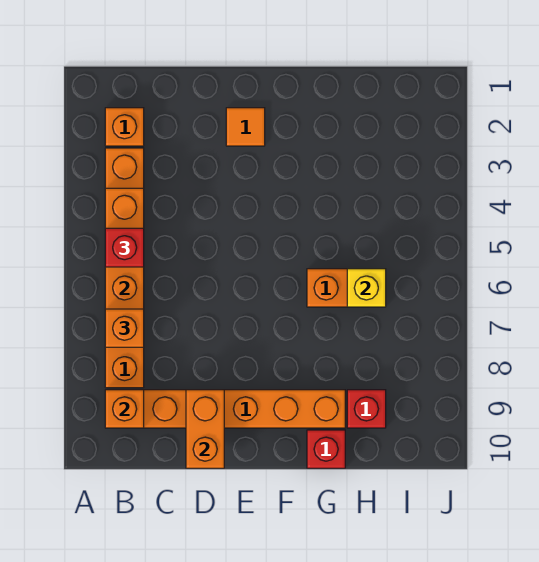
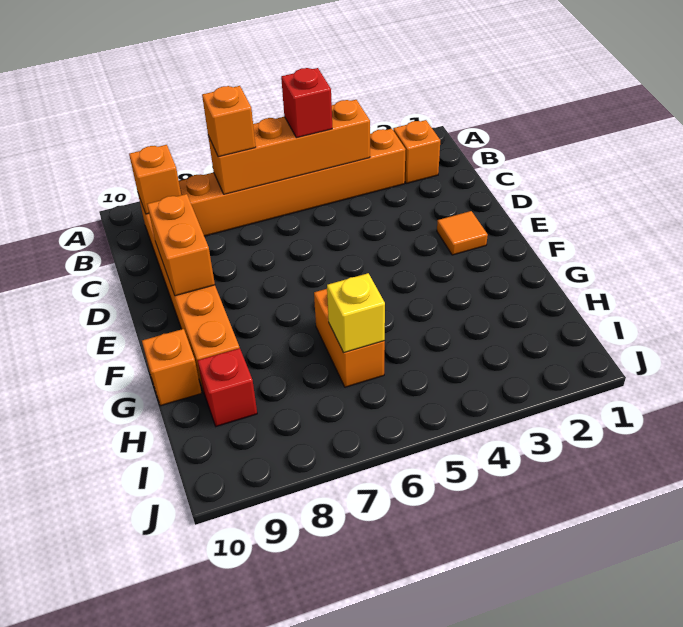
orange brick D9:D10 level 2 -> orange brick D9:E9 level 2
red brick G10 level 1 -> orange brick G10 level 1

